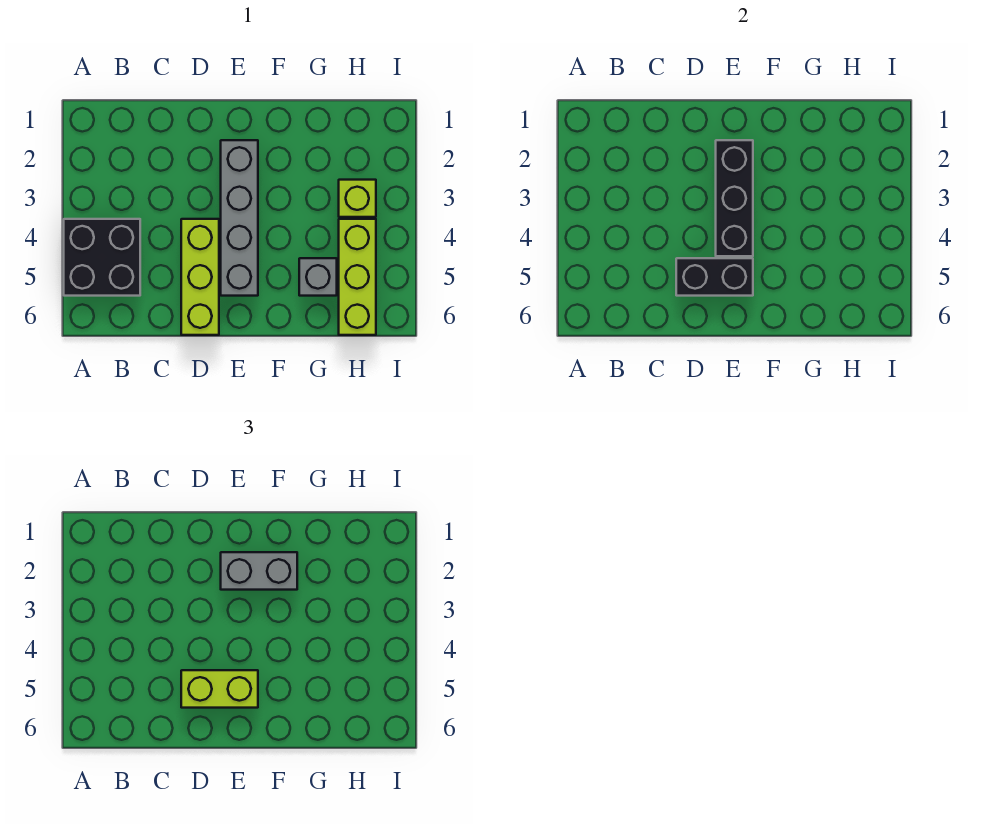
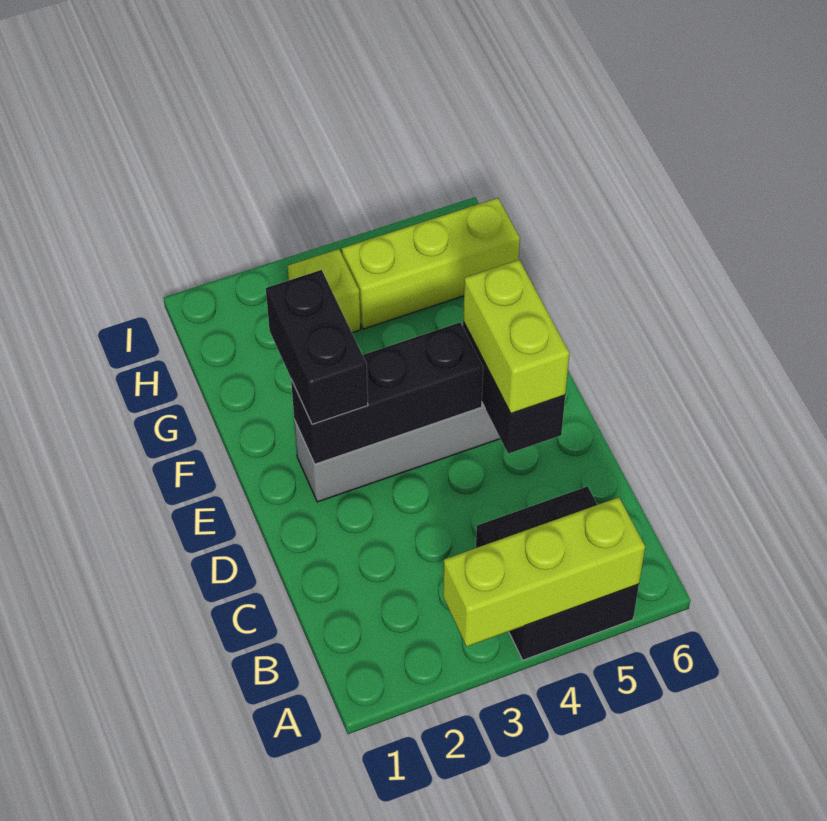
lime brick D4:D6 level 1 -> lime brick A3:A5 level 2
grey brick E2:F2 level 3 -> black brick E2:F2 level 3
grey brick G5 level 1 -> none

